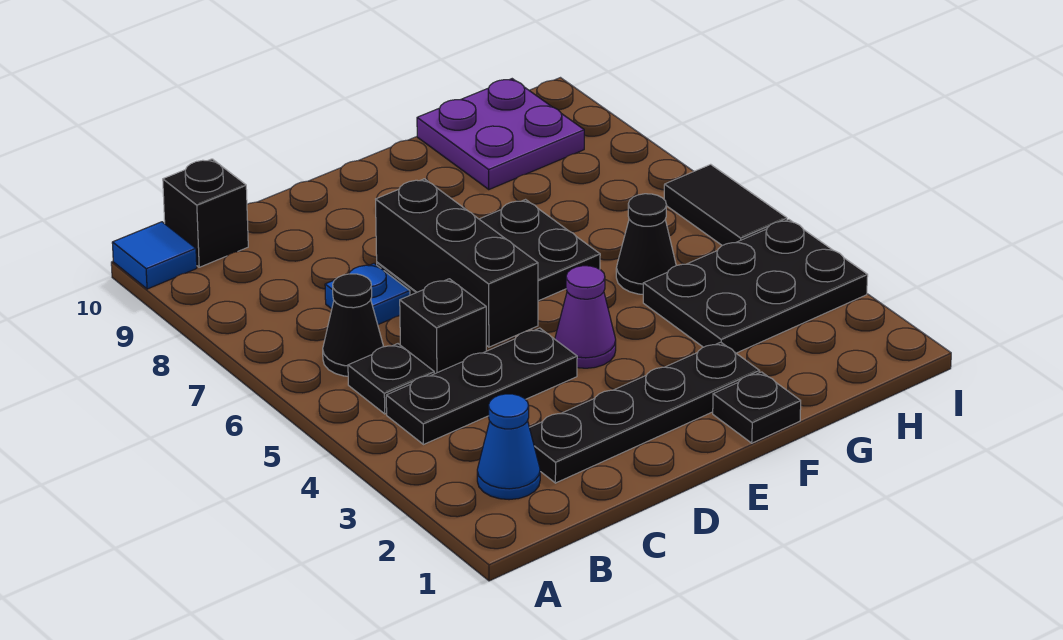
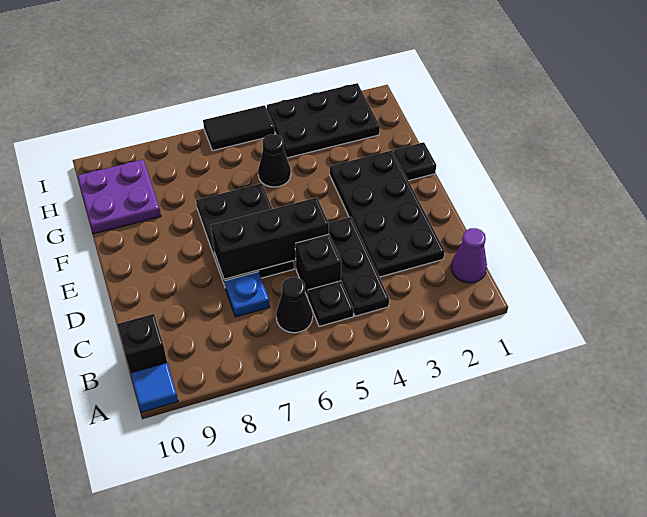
blue cone B2 level 1 -> none
black plate C2:F2 level 1 -> black plate C2:F3 level 1
purple cone E4 level 1 -> purple cone B1 level 1
black plate G3:I4 level 1 -> black plate H2:I4 level 1

